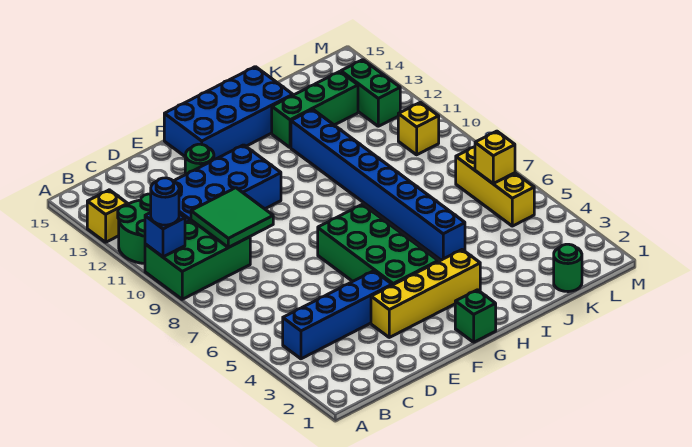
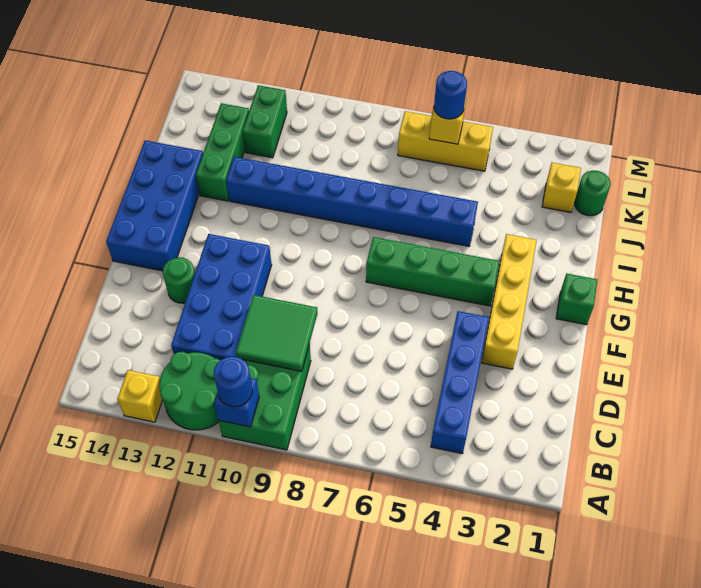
green brick F4:G7 level 1 -> green brick G4:G7 level 1
none -> blue round brick L6 level 3
yellow brick L10 level 1 -> yellow brick K2 level 1
green brick L12:L13 level 1 -> green brick K12:L12 level 1

